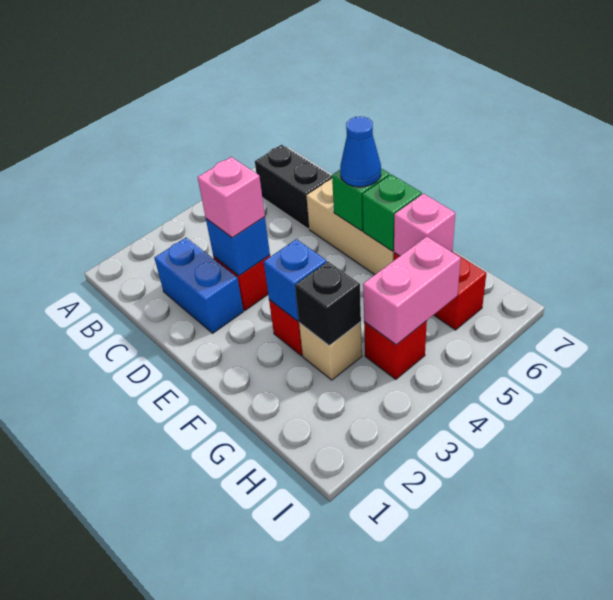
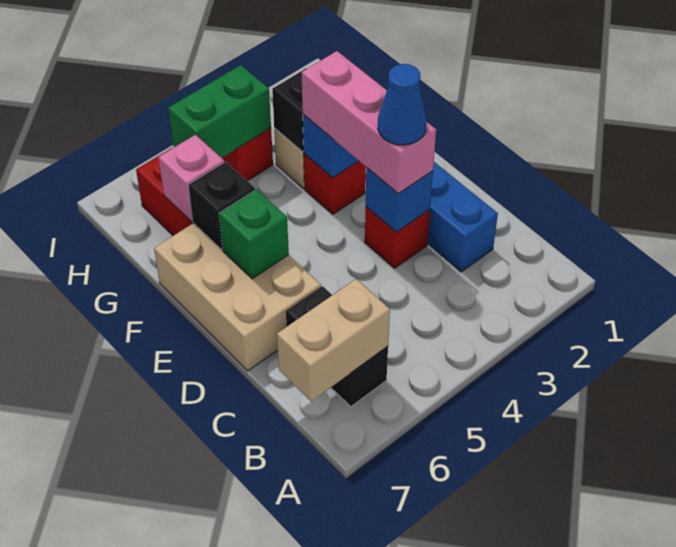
none -> tan brick B6:B7 level 2
pink brick D3 level 3 -> pink brick D3:F3 level 3
blue cone E6 level 3 -> blue cone D3 level 4
green brick F6 level 2 -> black brick F6 level 2
pink brick H4:H5 level 2 -> green brick H4:H5 level 2

